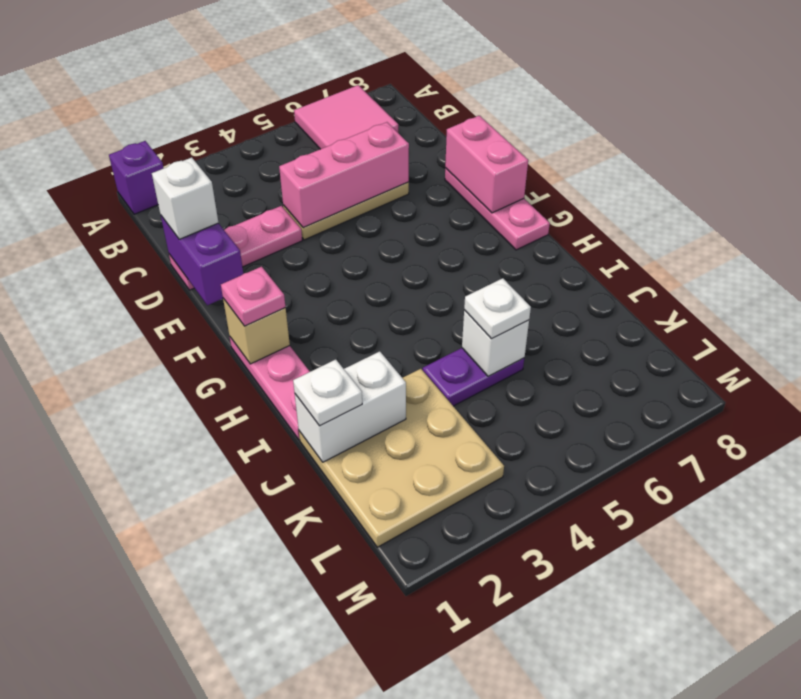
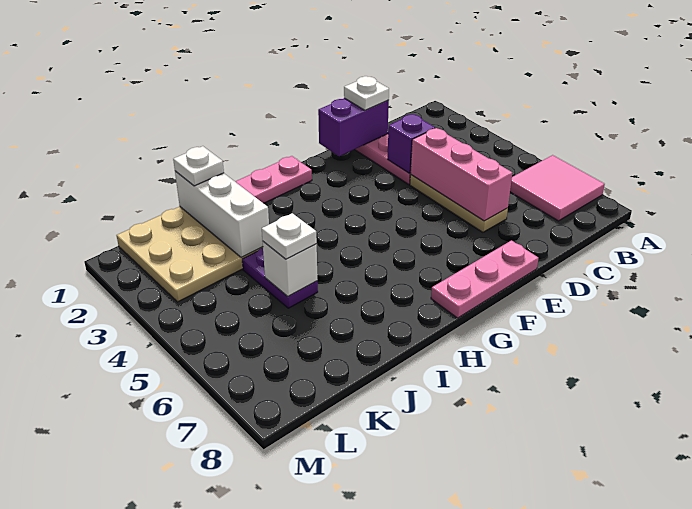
purple brick A1 level 1 -> purple brick D3 level 2
white brick D1 level 3 -> white plate D1 level 3
pink brick E8:F8 level 2 -> none
tan brick G1 level 2 -> none
pink plate G1 level 3 -> none
white brick J1:J2 level 2 -> white brick J1:J3 level 2

